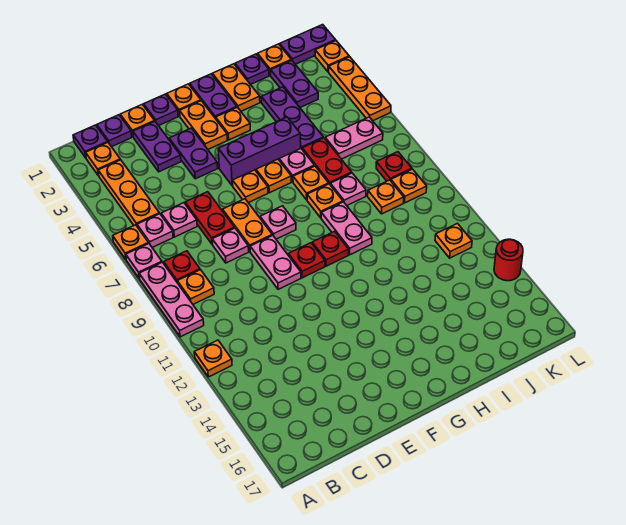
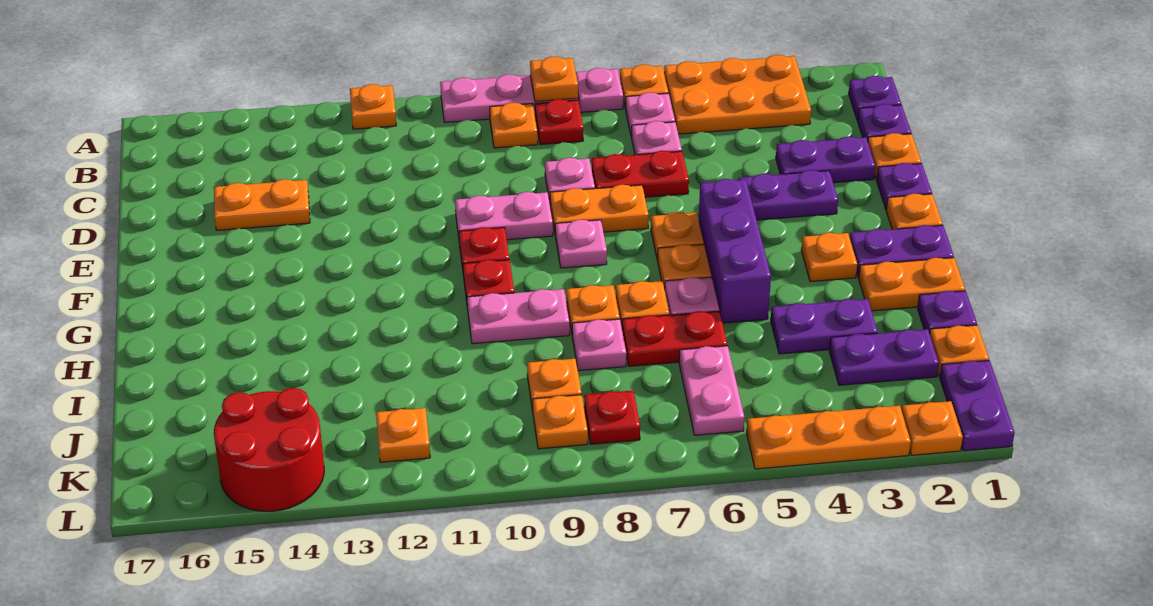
orange plate B2 level 1 -> orange plate A8 level 2
orange plate B3:B5 level 1 -> orange plate A3:B5 level 1
orange plate F2:F3 level 1 -> orange plate D14:D15 level 1
purple plate I3:I5 level 1 -> purple plate I3:I4 level 1
red round brick L14 level 1 -> red round brick K14:L15 level 1

